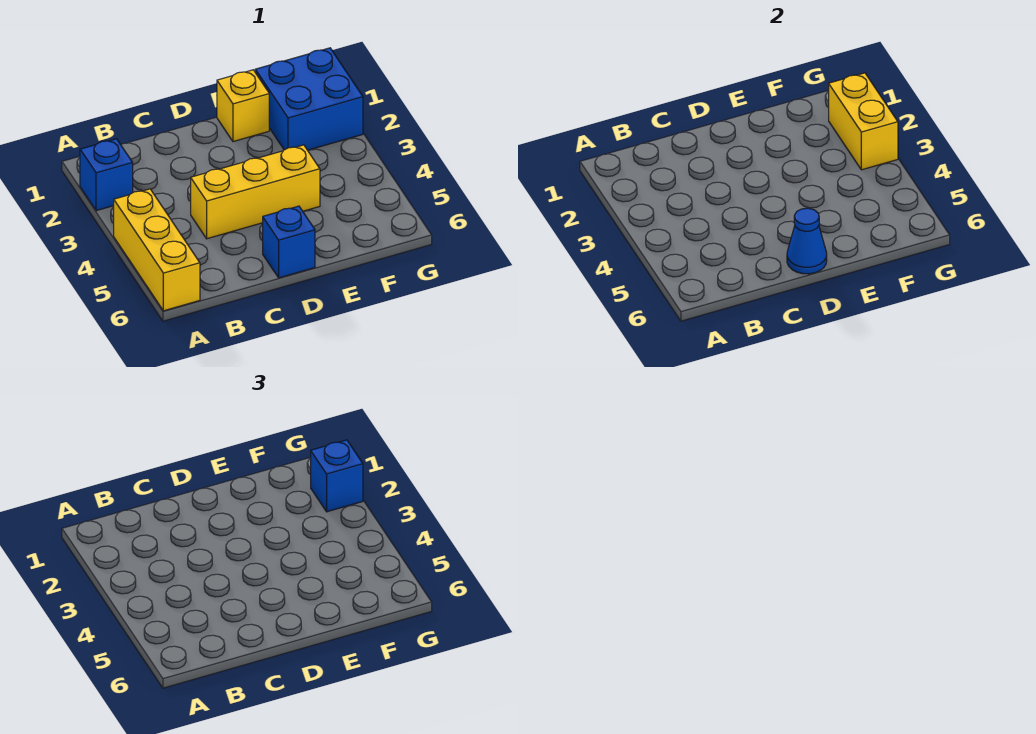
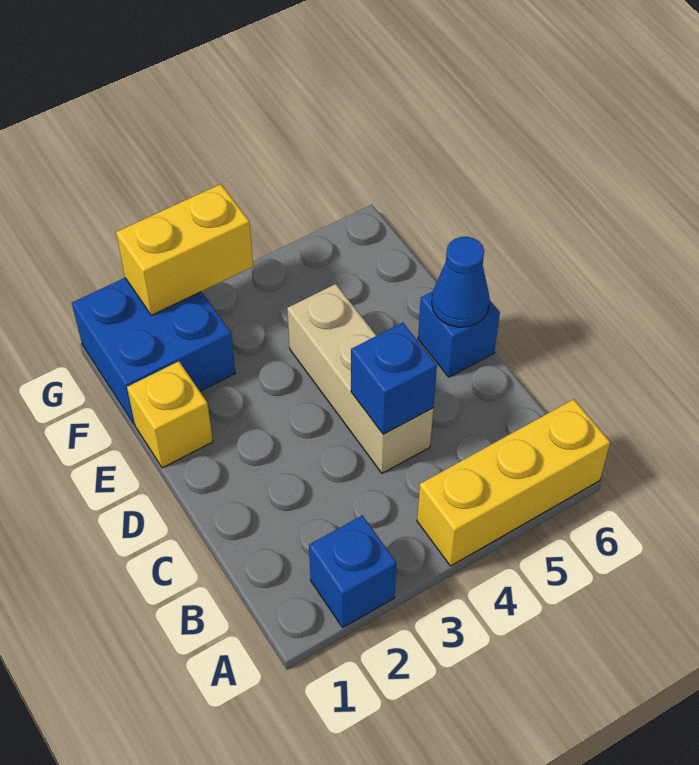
yellow brick C4:E4 level 1 -> tan brick C4:E4 level 1
blue brick G2 level 3 -> blue brick C4 level 2

